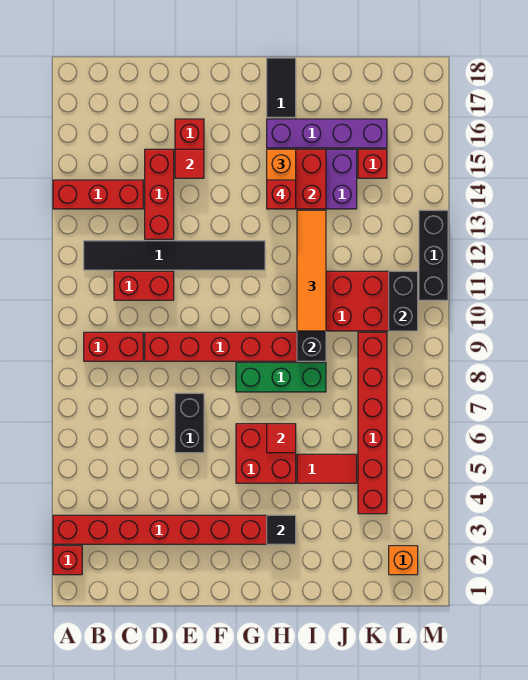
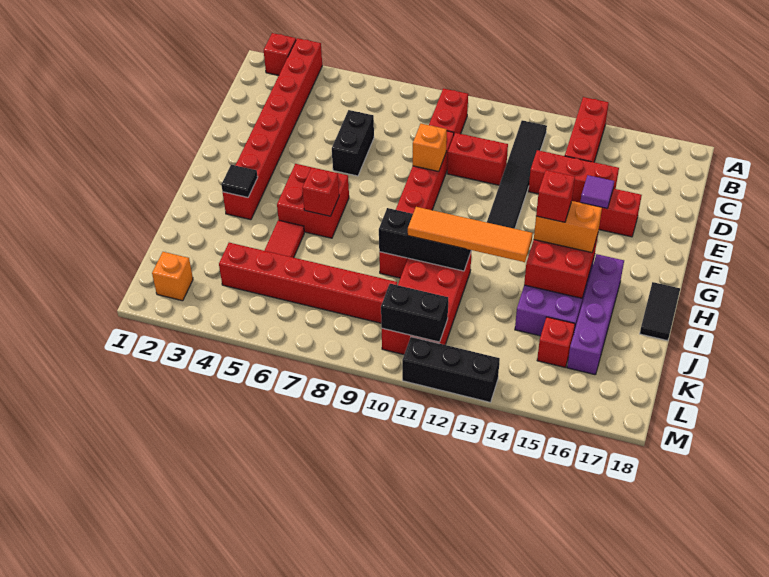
red brick C11:D11 level 1 -> red brick D10:D11 level 1
black brick E6:E7 level 1 -> black brick D6:E6 level 1
none -> orange brick E9 level 2
red tile E15 level 2 -> purple tile E15 level 2
green brick G8:I8 level 1 -> none
red tile H6 level 2 -> red brick H6 level 2
black tile H17:H18 level 1 -> black tile H18:I18 level 1

